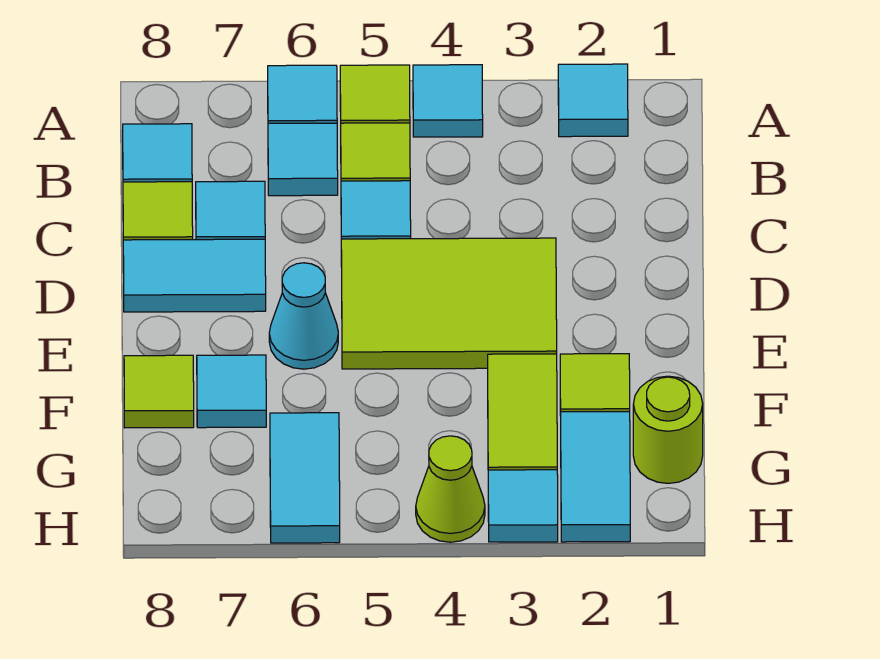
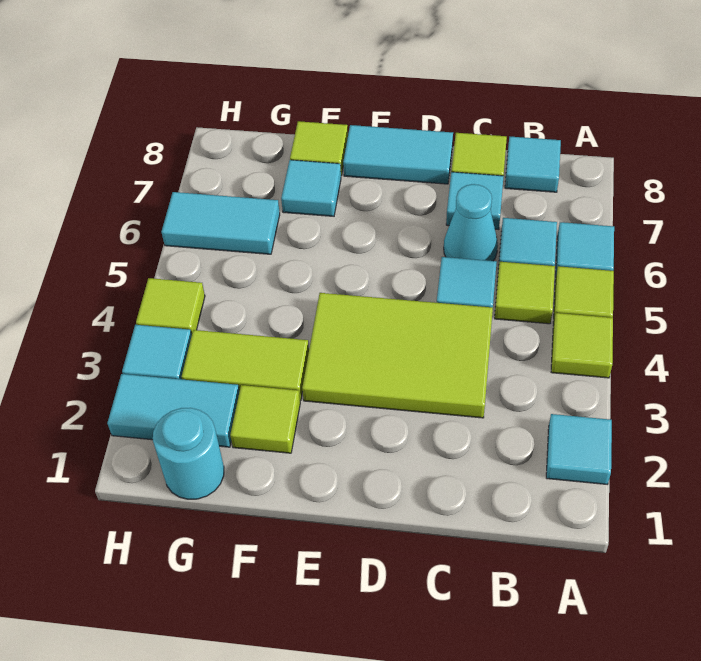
cyan tile A4 level 1 -> lime tile A4 level 1
lime tile D3:E5 level 1 -> lime tile C3:E4 level 1
cyan tile D7:D8 level 1 -> cyan tile D8:E8 level 1
cyan cone E6 level 1 -> cyan cone C6 level 1
lime round brick G1 level 1 -> cyan round brick G1 level 1
lime cone H4 level 1 -> lime tile H4 level 1

